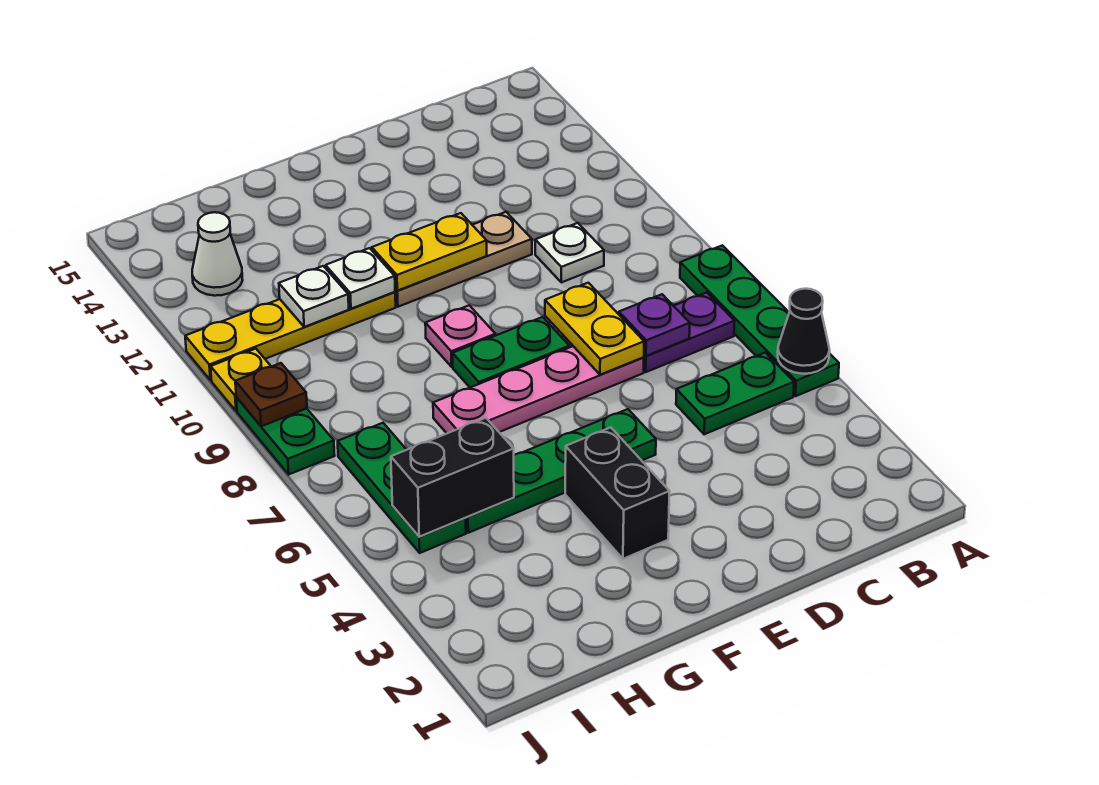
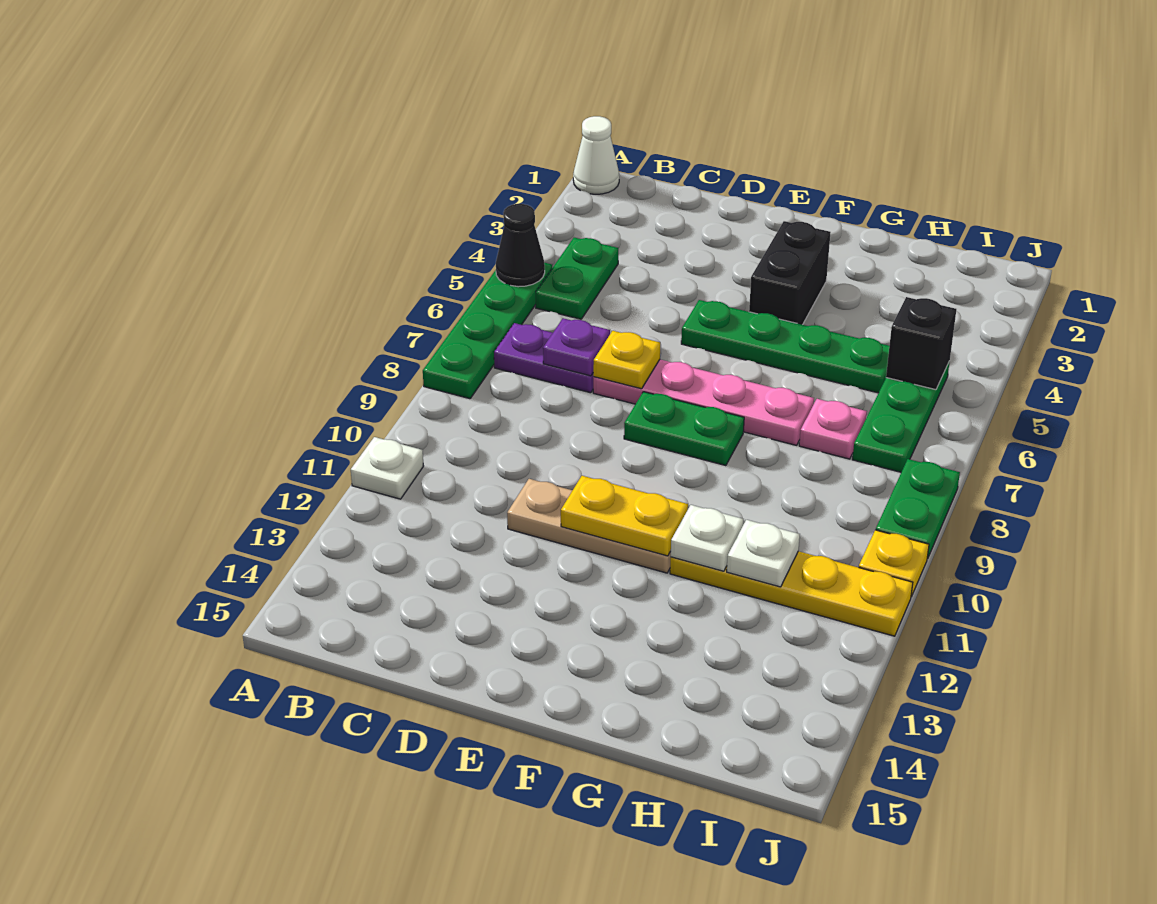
green plate B5:C5 level 1 -> green plate B4:B5 level 1
white plate C10 level 1 -> white plate A11 level 1
yellow plate D7:D8 level 2 -> yellow plate D7 level 2
pink plate F9 level 1 -> pink plate H7 level 1
black brick H5:I5 level 2 -> black brick I5 level 2
white cone I13 level 1 -> white cone A1 level 1
brown plate J9 level 2 -> none

